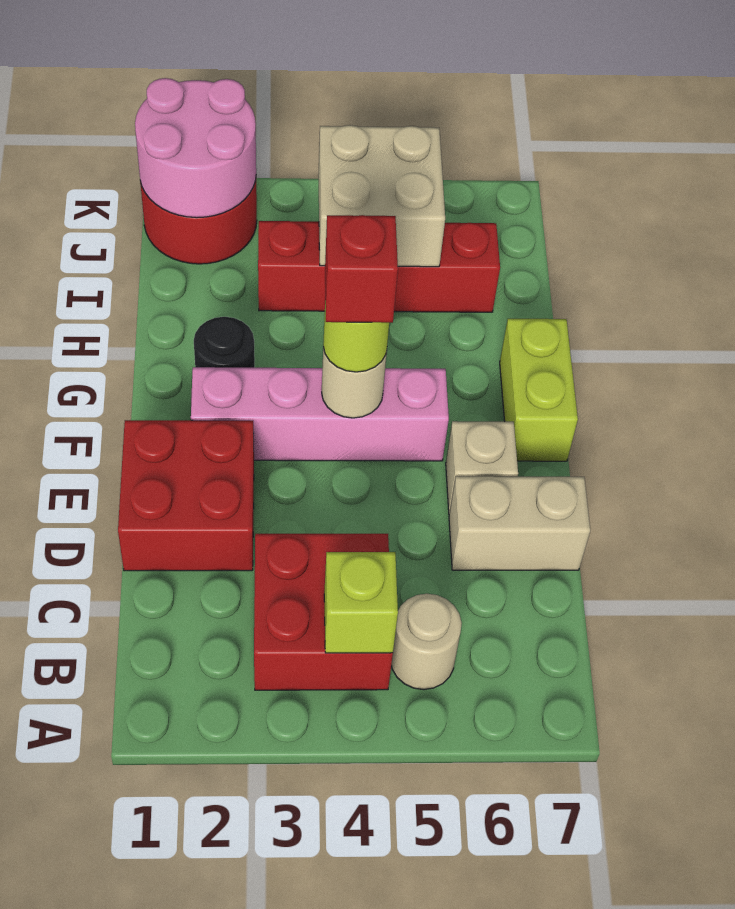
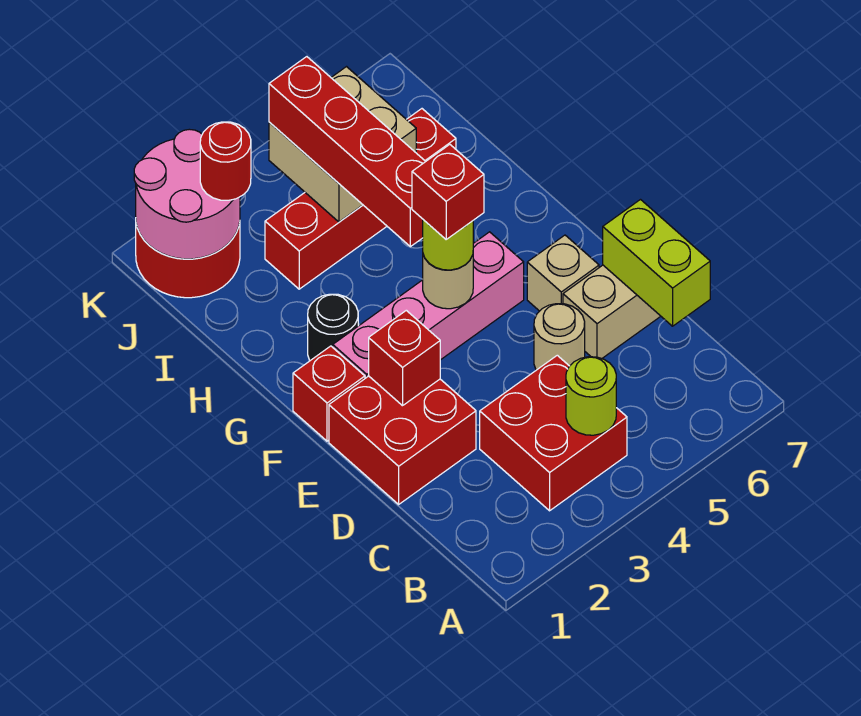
lime brick B4 level 2 -> lime round brick B4 level 2
tan round brick B5 level 1 -> tan round brick D5 level 1
none -> red brick E2 level 2
none -> red brick F1 level 1
lime brick F7:G7 level 1 -> lime brick C7:D7 level 2
none -> red brick G4:J4 level 3
none -> red round brick J2 level 3

